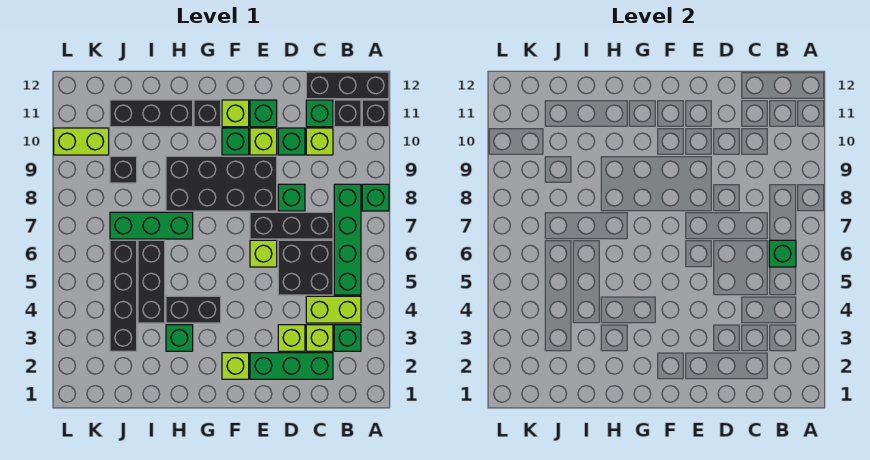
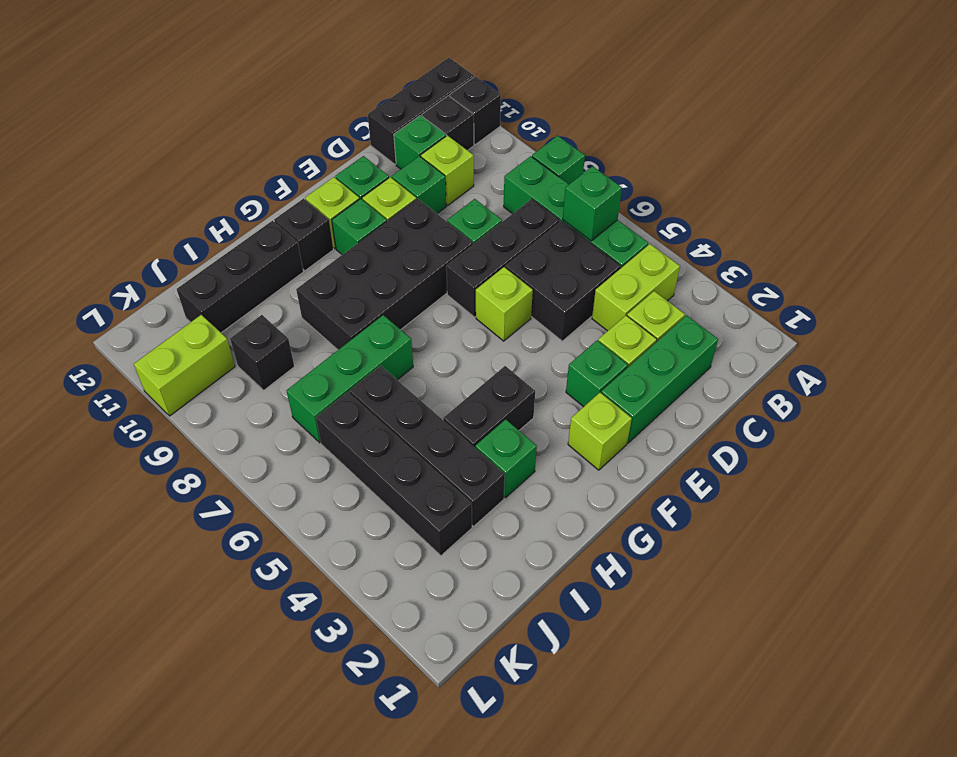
green brick B3 level 1 -> green brick E3 level 1
black brick I4:I6 level 1 -> black brick I3:I6 level 1

